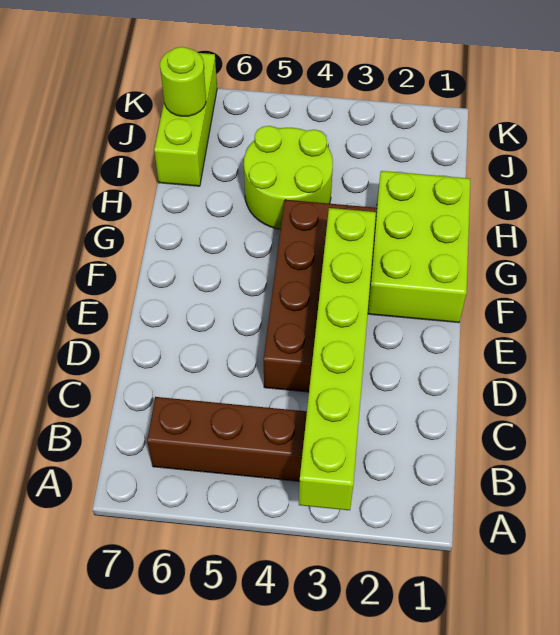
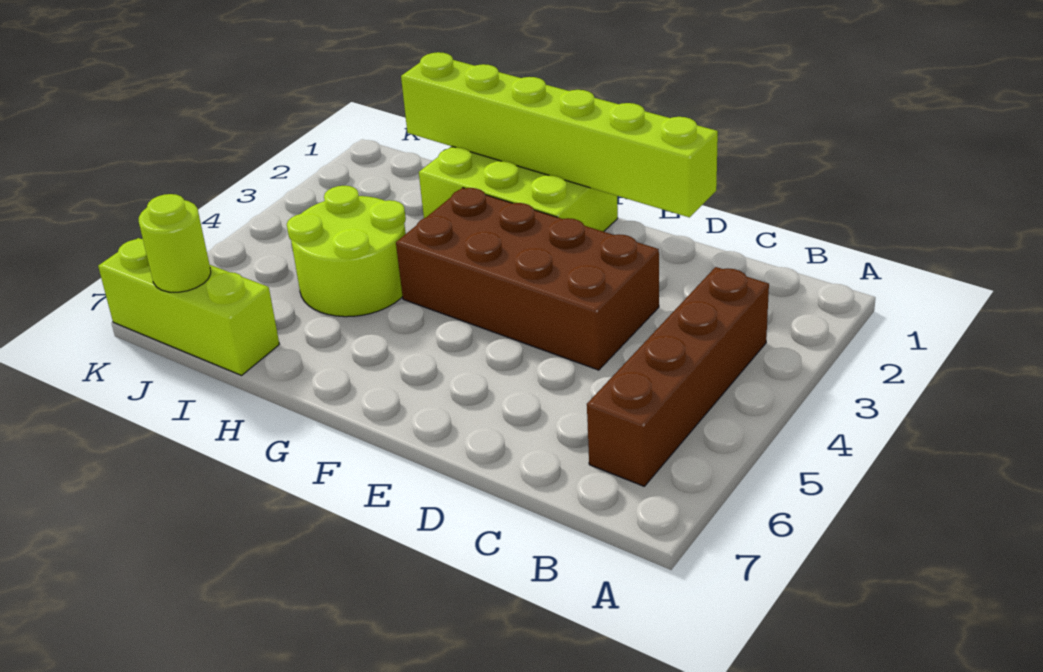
lime brick A3:F3 level 2 -> lime brick D1:I1 level 2

